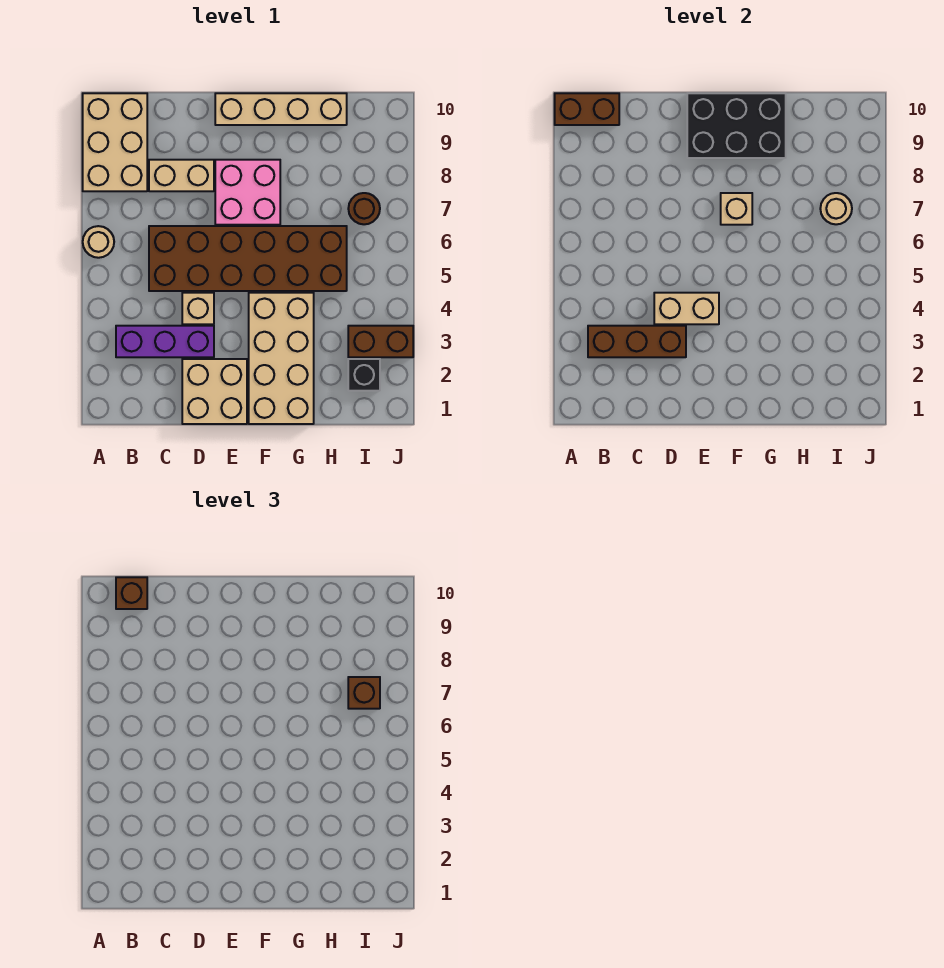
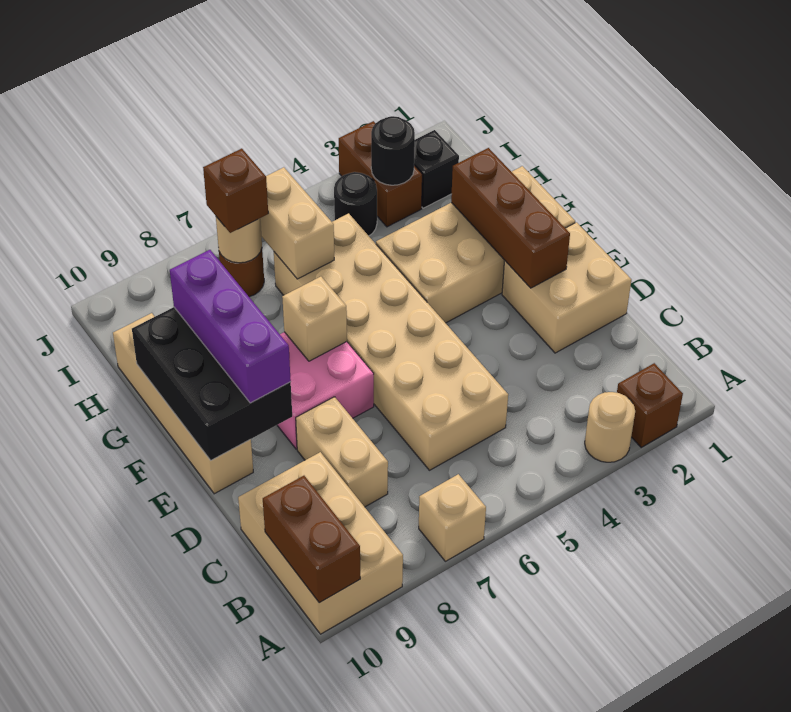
tan round brick A6 level 1 -> tan round brick A3 level 1
tan brick A8:B10 level 1 -> tan brick A9:C10 level 1
purple brick B3:D3 level 1 -> purple brick E9:G9 level 3
brown brick B3:D3 level 2 -> brown brick E2:G2 level 2
brown brick B10 level 3 -> brown brick A2 level 1
brown brick C5:H6 level 1 -> tan brick C5:H6 level 1
tan brick D4 level 1 -> tan brick A7 level 1
tan brick D4:E4 level 2 -> tan brick H6:I6 level 2
none -> black round brick I3 level 2
none -> black round brick I4 level 1

